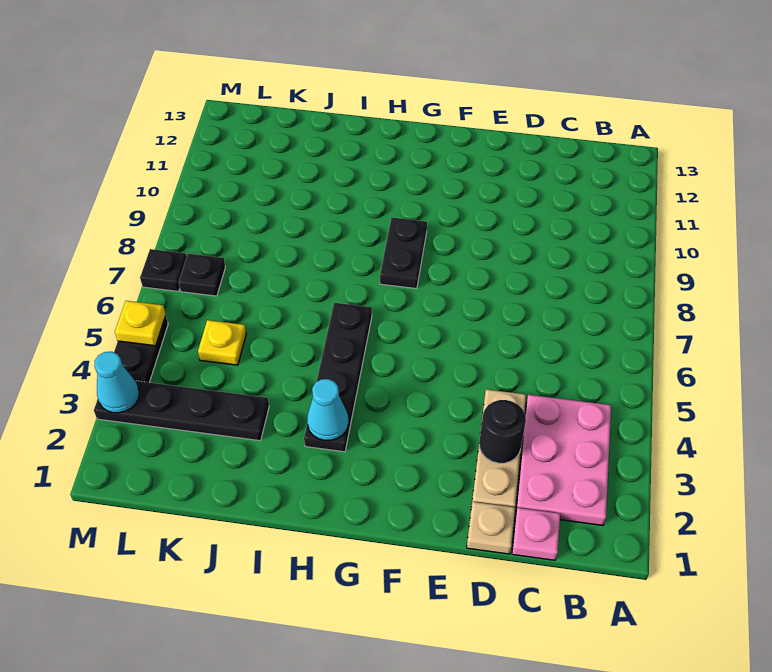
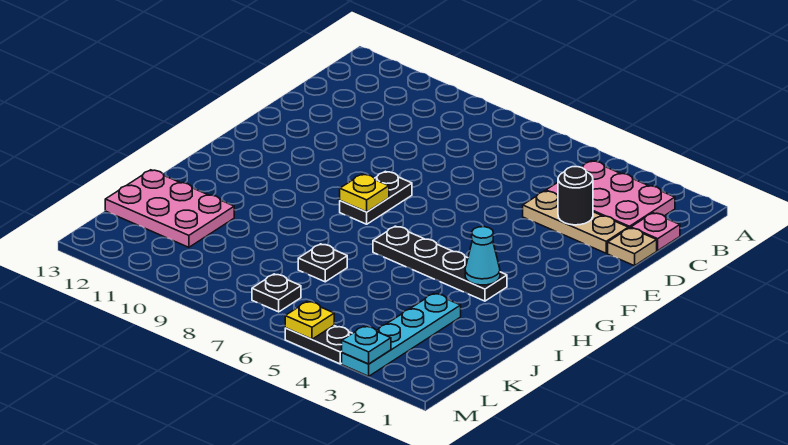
black plate G8:G9 level 1 -> black plate F8:G8 level 1
black plate J3:M3 level 1 -> cyan plate J3:M3 level 1
none -> pink plate J11:K13 level 1
yellow plate K5 level 1 -> yellow plate G8 level 2
cyan cone M3 level 2 -> cyan plate M3 level 2
black plate M7 level 1 -> black plate J7 level 1

